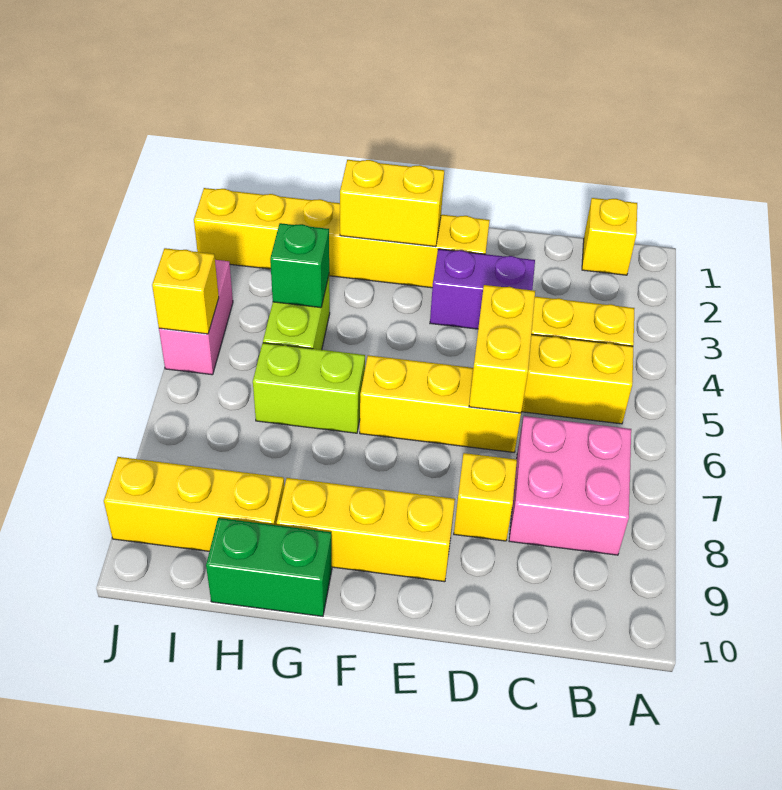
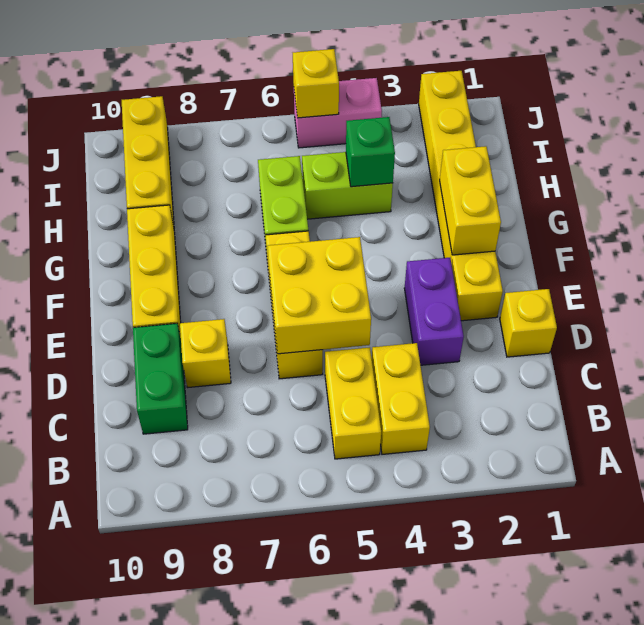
yellow brick B1 level 1 -> yellow brick D1 level 1
pink brick B7:C8 level 1 -> none
yellow brick D5:D6 level 2 -> yellow brick D5:E6 level 2
green brick G10:H10 level 1 -> green brick C9:D9 level 1

